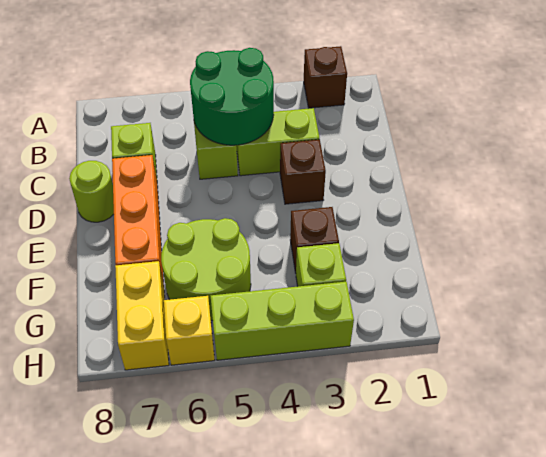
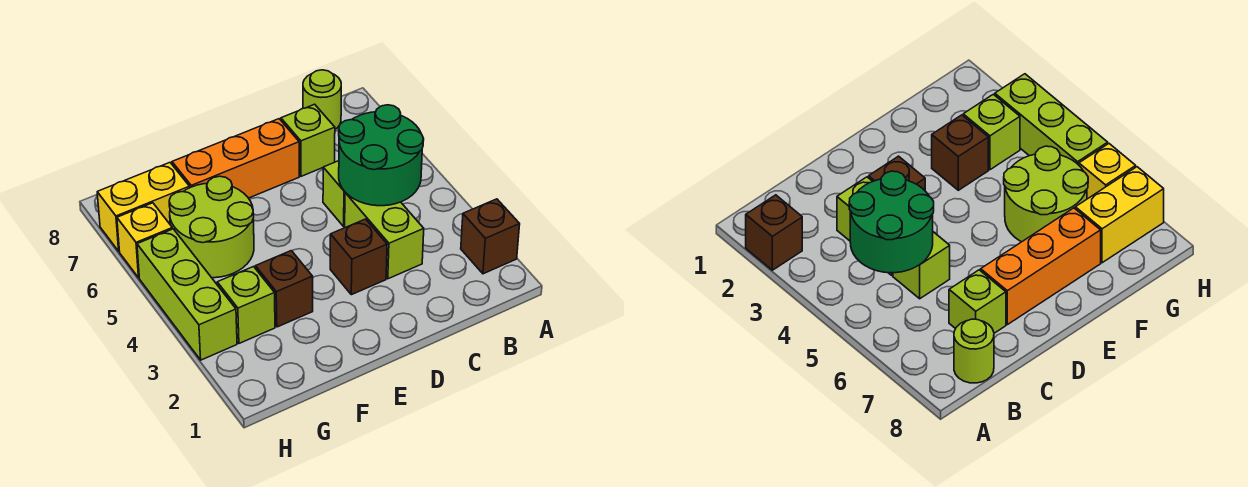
lime round brick D8 level 1 -> lime round brick B8 level 1

